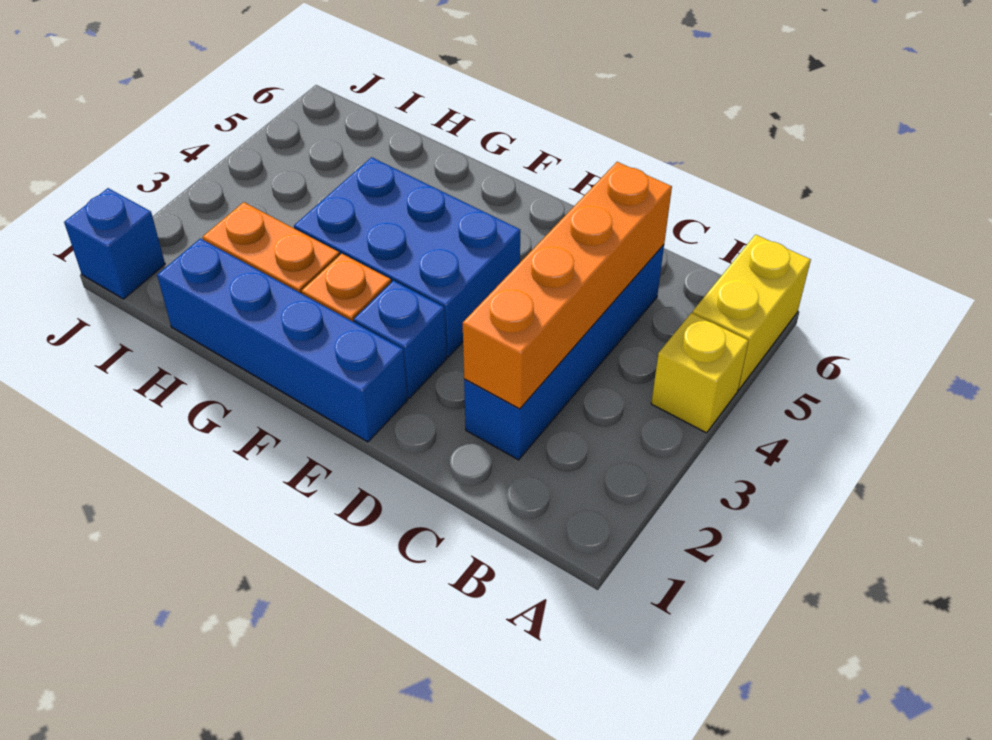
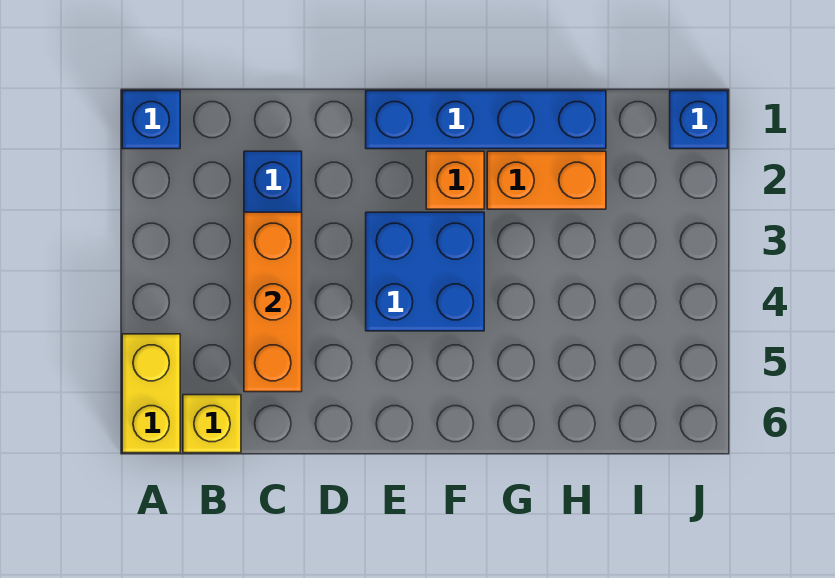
yellow brick A4 level 1 -> yellow brick B6 level 1
orange brick C2:C5 level 2 -> orange brick C3:C5 level 2
blue brick E2 level 1 -> blue brick A1 level 1
blue brick E3:G4 level 1 -> blue brick E3:F4 level 1

